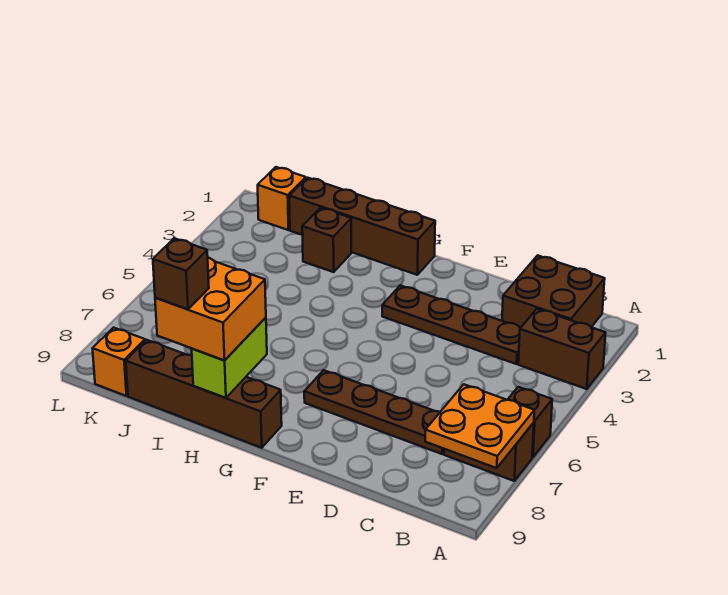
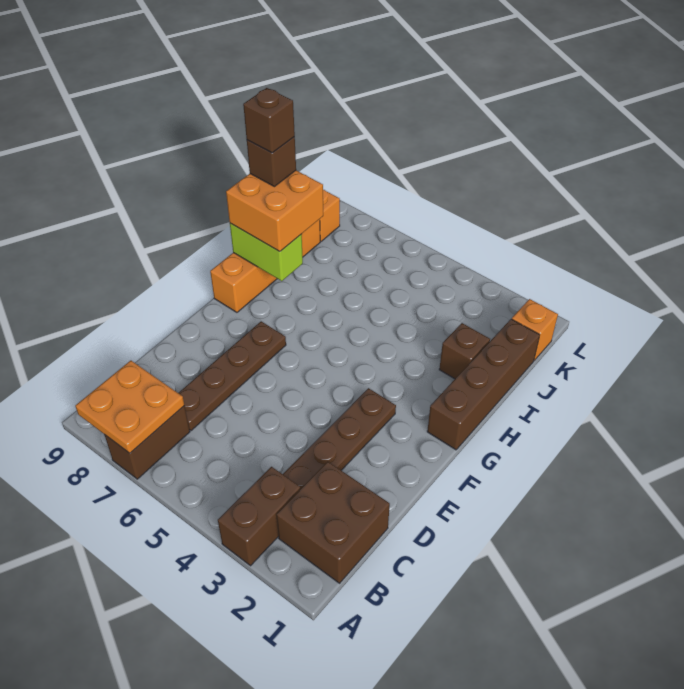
brown brick A6 level 1 -> brown brick I9 level 5
brown brick G9:J9 level 1 -> orange brick G9:J9 level 1

